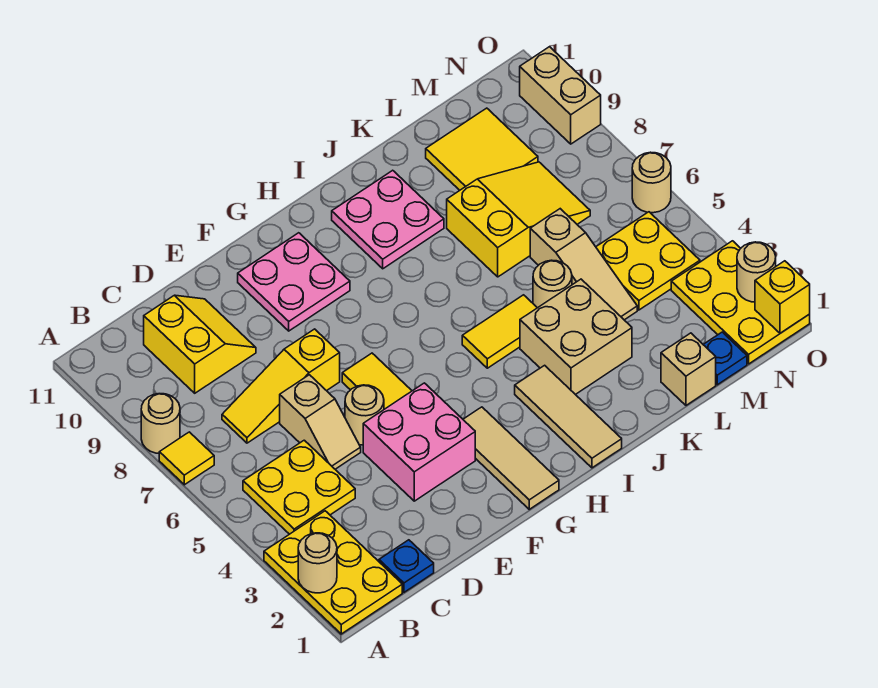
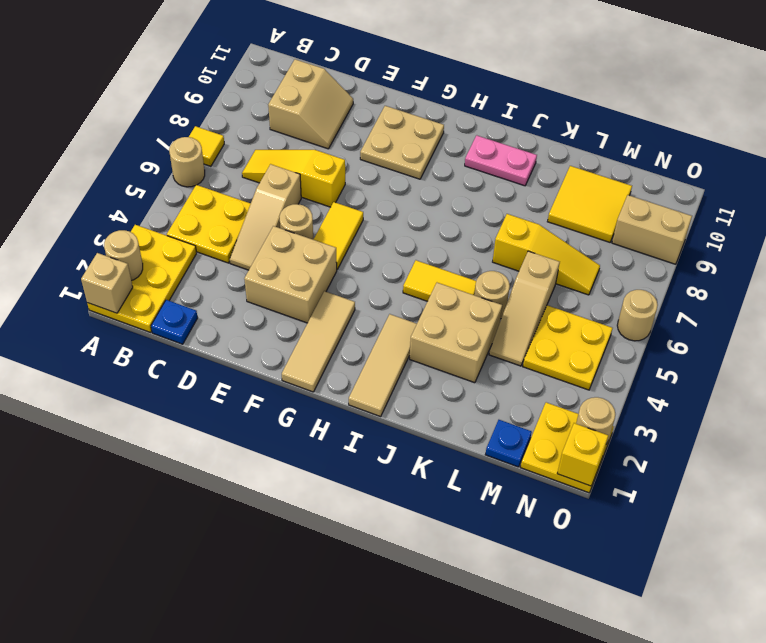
tan round brick A8 level 1 -> tan round brick A6 level 1
yellow slope C9:D10 level 1 top C -> tan slope C9:D10 level 1 top C
tan slope D5:D6 level 1 top 6 -> tan slope D4:D6 level 1 top 6
pink brick E3:F4 level 1 -> tan brick E3:F4 level 1
pink plate F9:G10 level 1 -> tan plate F9:G10 level 1
pink plate I9:J10 level 1 -> pink plate I10:J10 level 1
yellow slope K7:M8 level 1 top K -> yellow slope K7:M7 level 1 top K
tan brick L1 level 1 -> tan brick A1 level 2
yellow plate N1:O3 level 1 -> yellow plate N1:O2 level 1
tan brick O9:O10 level 1 -> tan brick N9:O9 level 1

